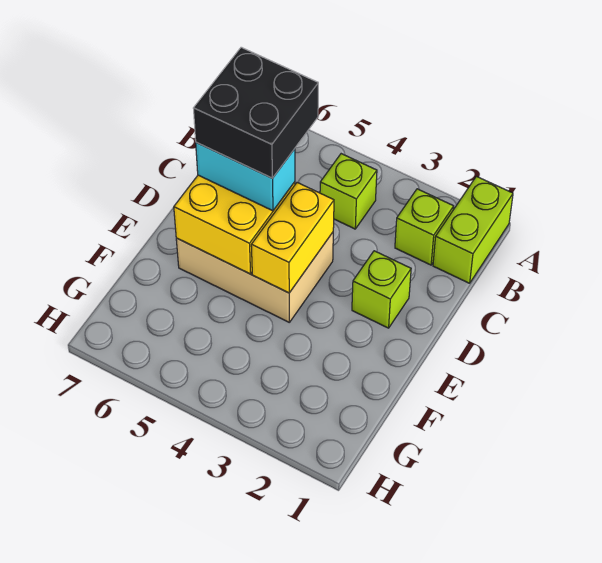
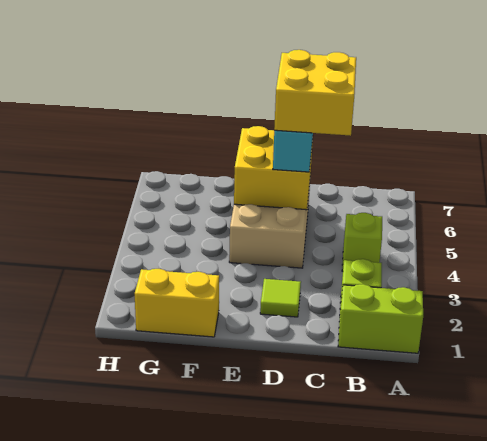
black brick C5:D6 level 4 -> yellow brick C5:D6 level 4
lime brick D2 level 1 -> lime tile D2 level 1
yellow brick D4:E4 level 2 -> yellow brick F1:G1 level 1

